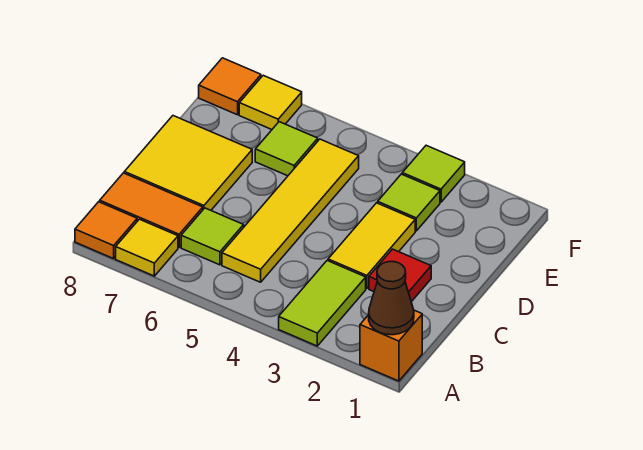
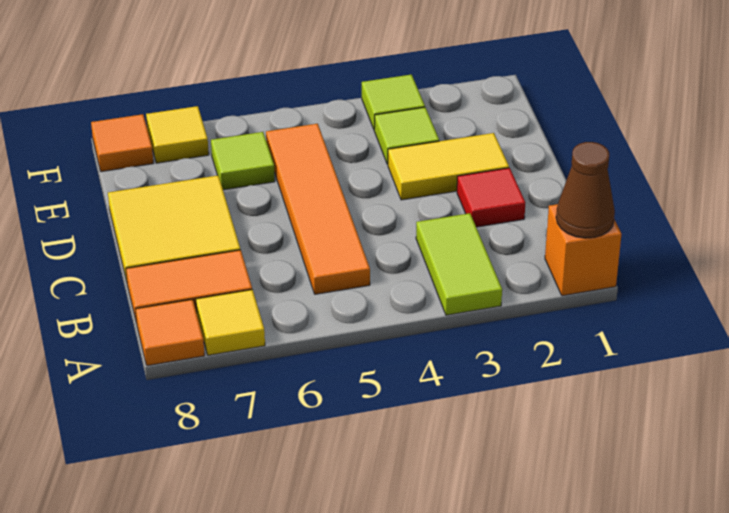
yellow tile B5:E5 level 1 -> orange tile B5:E5 level 1
lime tile B6 level 1 -> none
yellow tile C3:D3 level 1 -> yellow tile D2:D3 level 1

